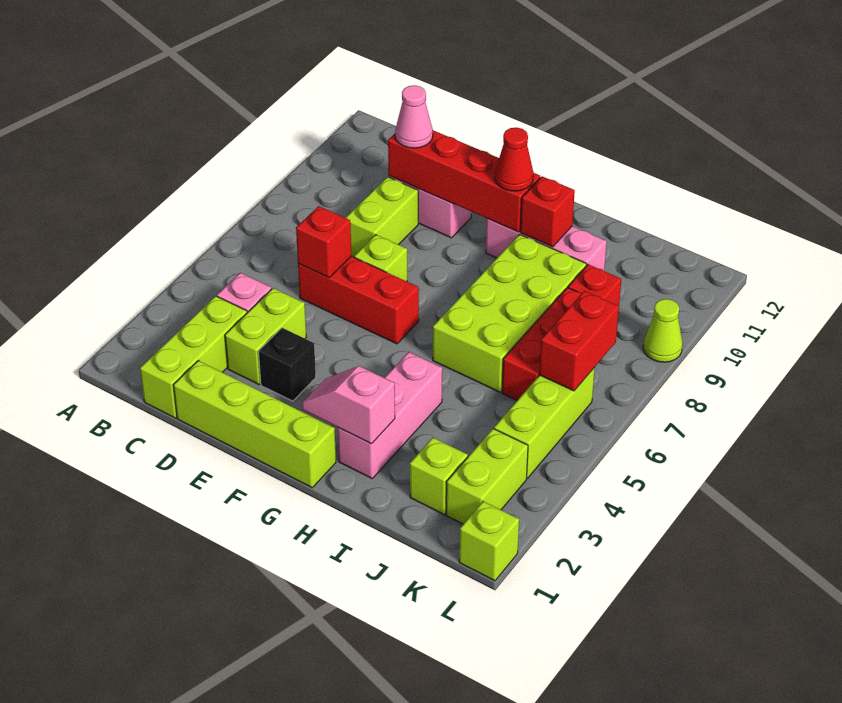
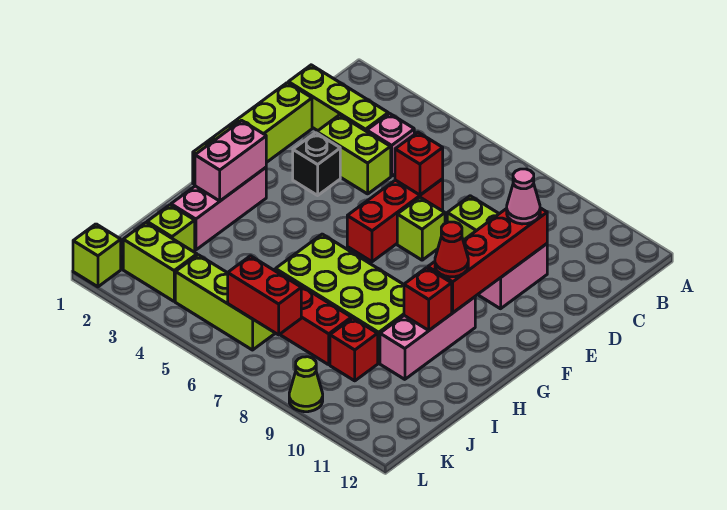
pink slope G2:H2 level 2 top H -> pink brick G2:H2 level 2
pink brick H2:H4 level 1 -> pink brick G2:I2 level 1

